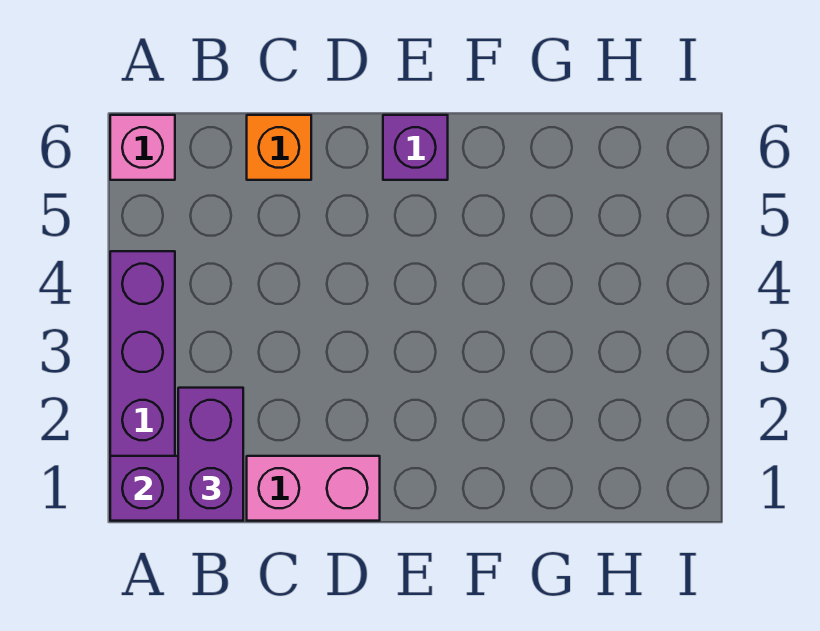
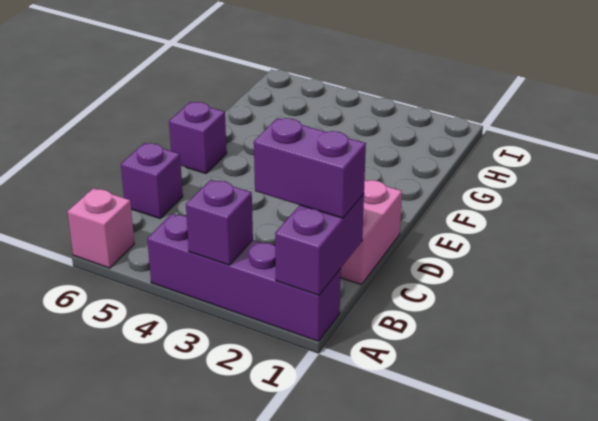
none -> purple brick A3 level 2
orange brick C6 level 1 -> purple brick C6 level 1

